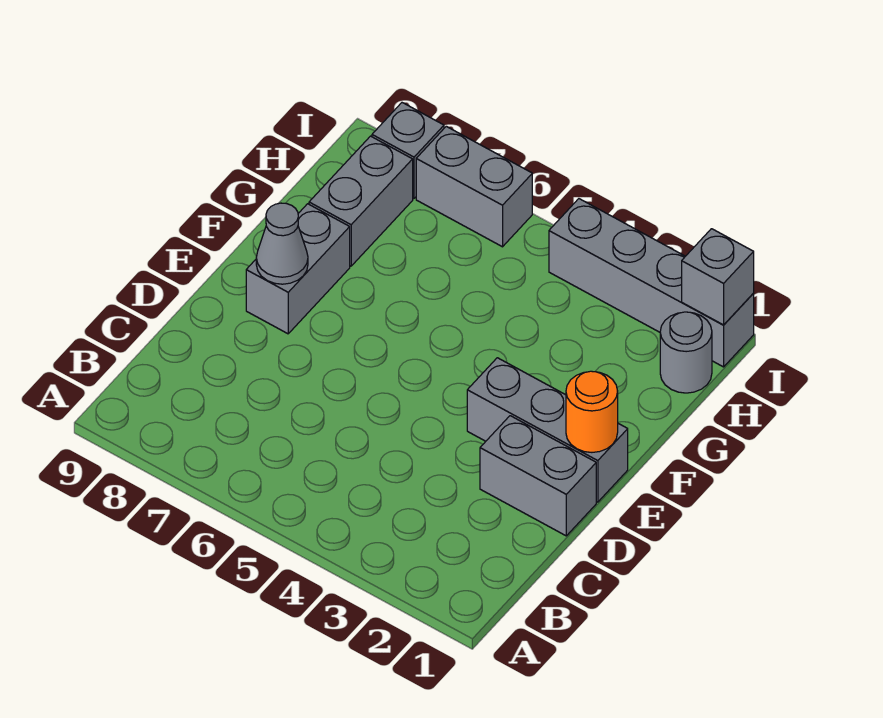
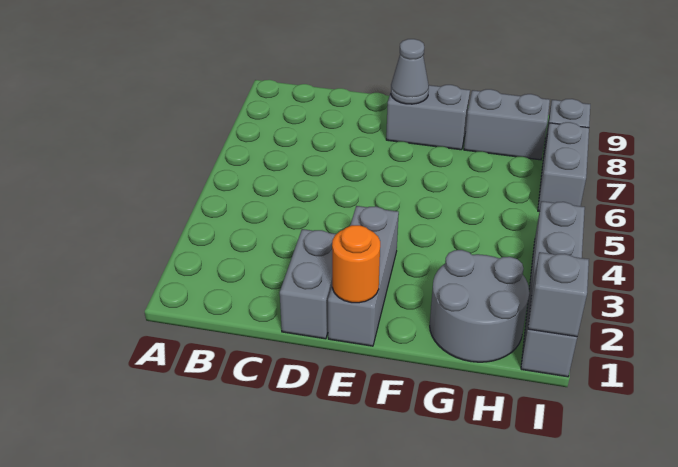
grey round brick H1 level 1 -> grey round brick G1:H2 level 1

